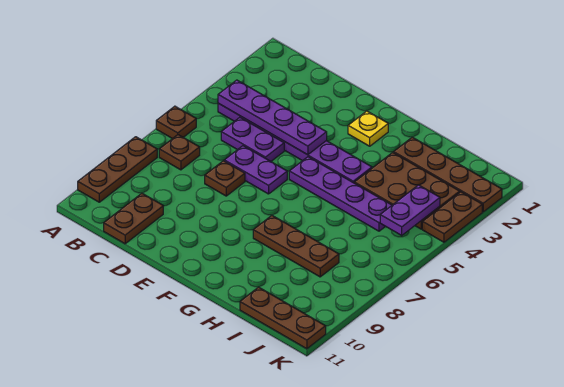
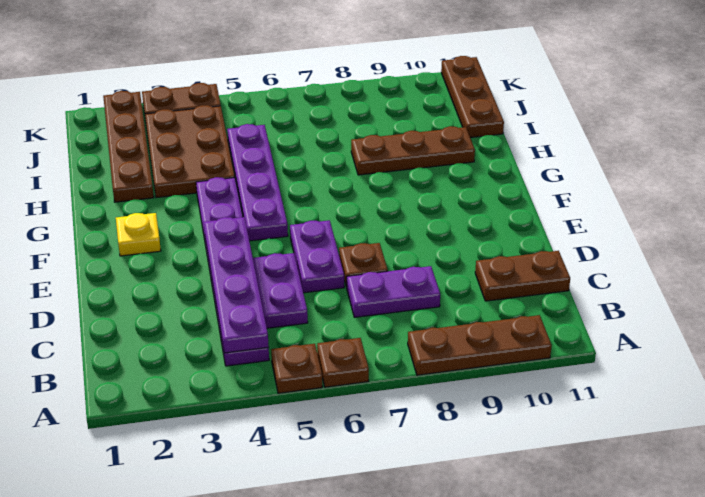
brown plate B7 level 1 -> brown plate A5 level 1
brown plate G8:I8 level 1 -> brown plate H8:H10 level 1
purple plate J4:J5 level 2 -> purple plate C7:C8 level 1

